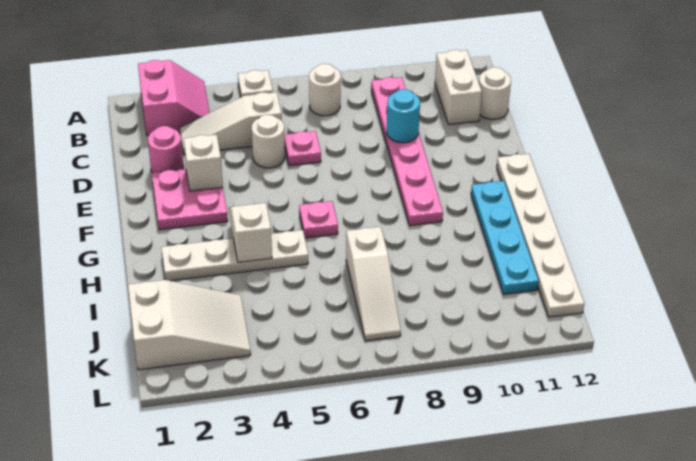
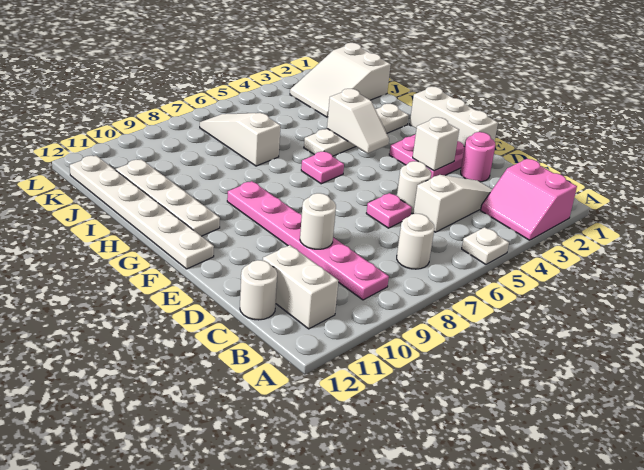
cyan round brick D9 level 2 -> white round brick D9 level 2
none -> white brick E1:G1 level 1
cyan plate G11:J11 level 1 -> white plate G11:J11 level 1

